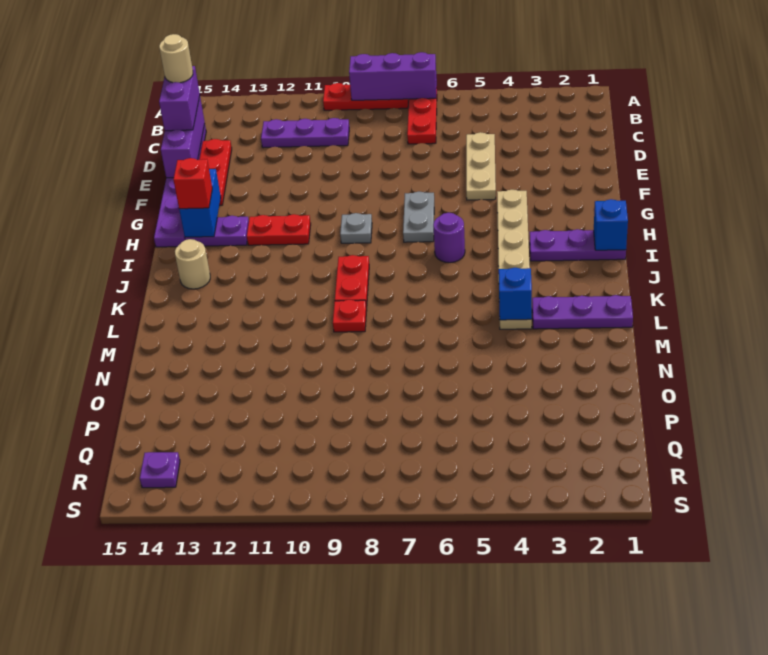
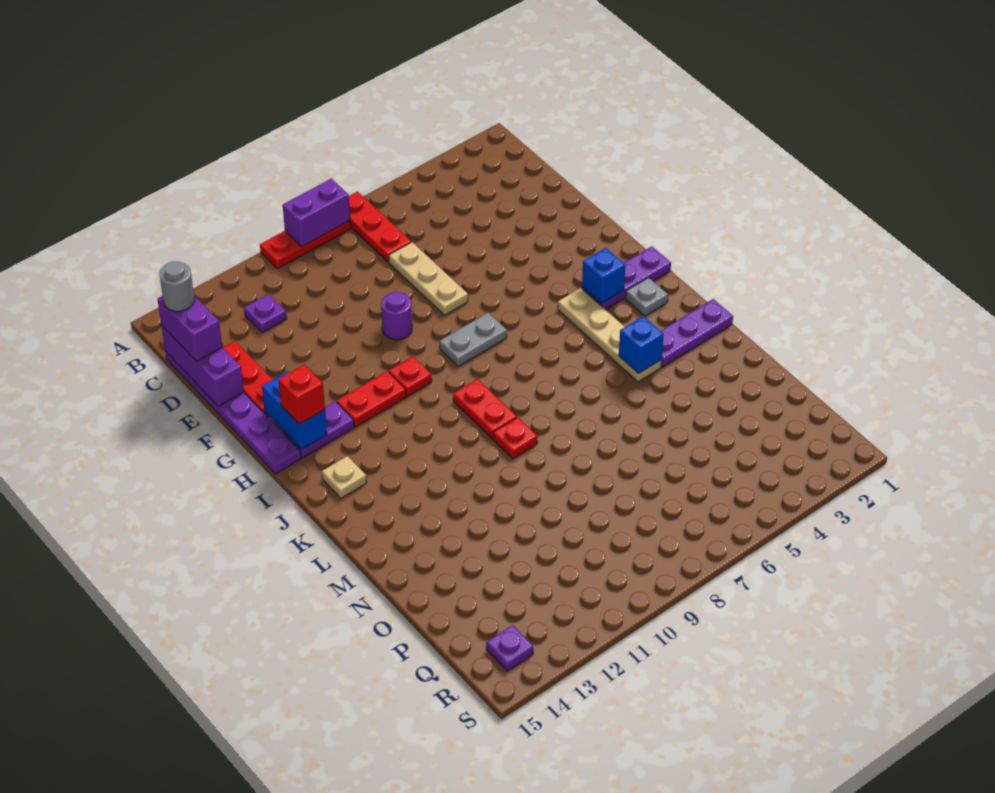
purple brick A7:A9 level 2 -> purple brick A8:A9 level 2
purple plate C10:C12 level 1 -> purple plate C12 level 1
tan round brick C15 level 4 -> grey round brick C15 level 4
tan plate D5:F5 level 1 -> tan plate D7:F7 level 1
tan plate G4:L4 level 1 -> tan plate I4:L4 level 1
grey plate G7:H7 level 1 -> grey plate H7:H8 level 1
grey plate H9 level 1 -> grey plate J2 level 1
none -> red plate H10 level 1
blue brick I1 level 2 -> blue brick I3 level 2
purple round brick I6 level 1 -> purple round brick F9 level 1
tan round brick J14 level 1 -> tan plate J14 level 1

